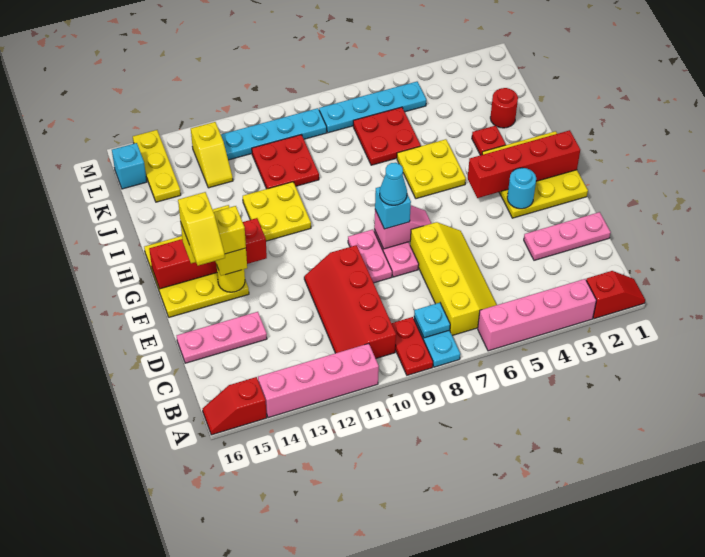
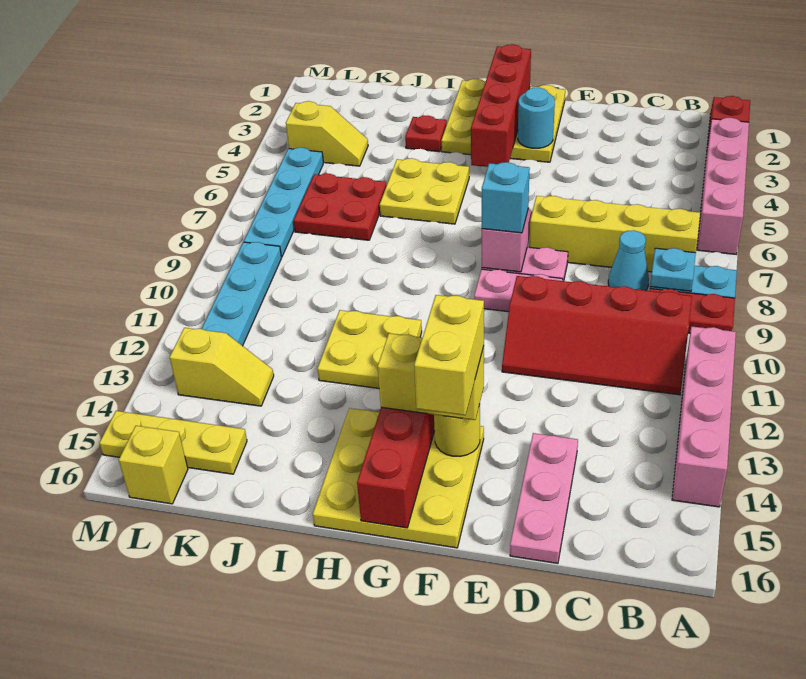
red slope A15:A16 level 1 top 15 -> none
pink plate D1:D3 level 1 -> none
yellow slope E15:F15 level 5 top F -> yellow slope K4:L4 level 1 top L
cyan cone F8 level 4 -> cyan cone C8 level 1
red round brick J2 level 1 -> none
red plate J10:K11 level 1 -> none
cyan brick L16 level 1 -> yellow brick L16 level 1

